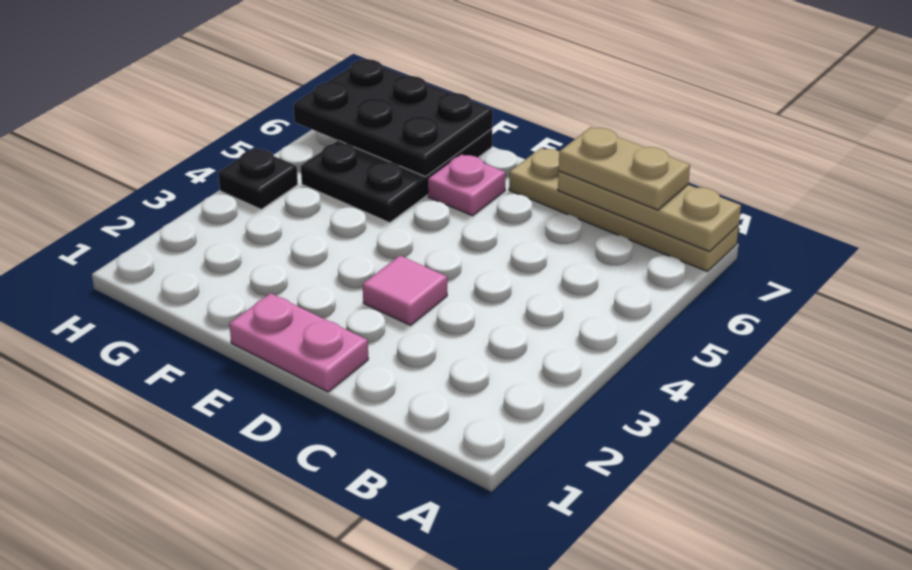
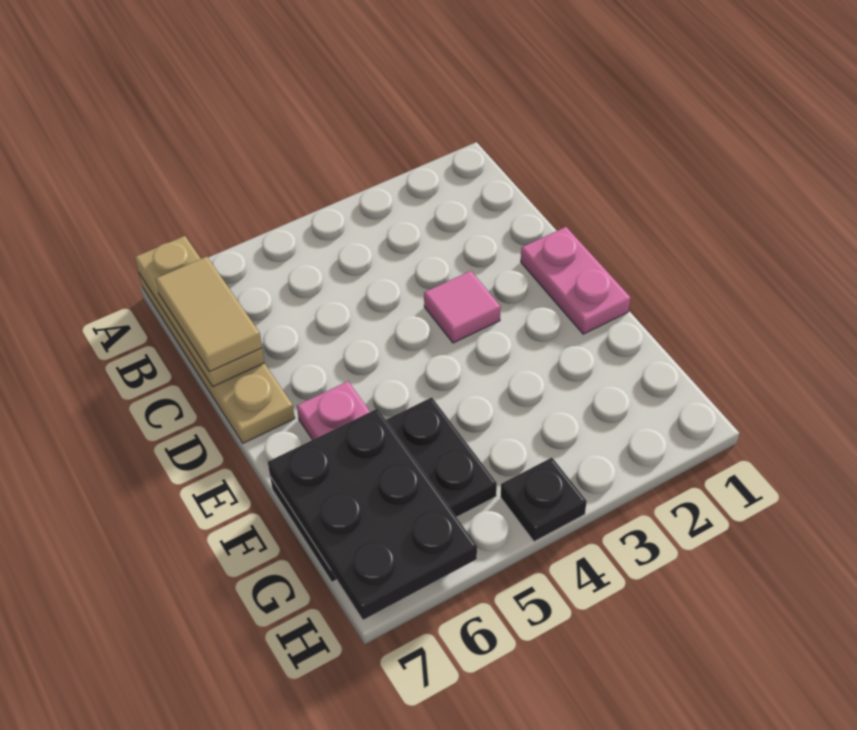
tan plate B7:C7 level 3 -> tan tile B7:C7 level 3

